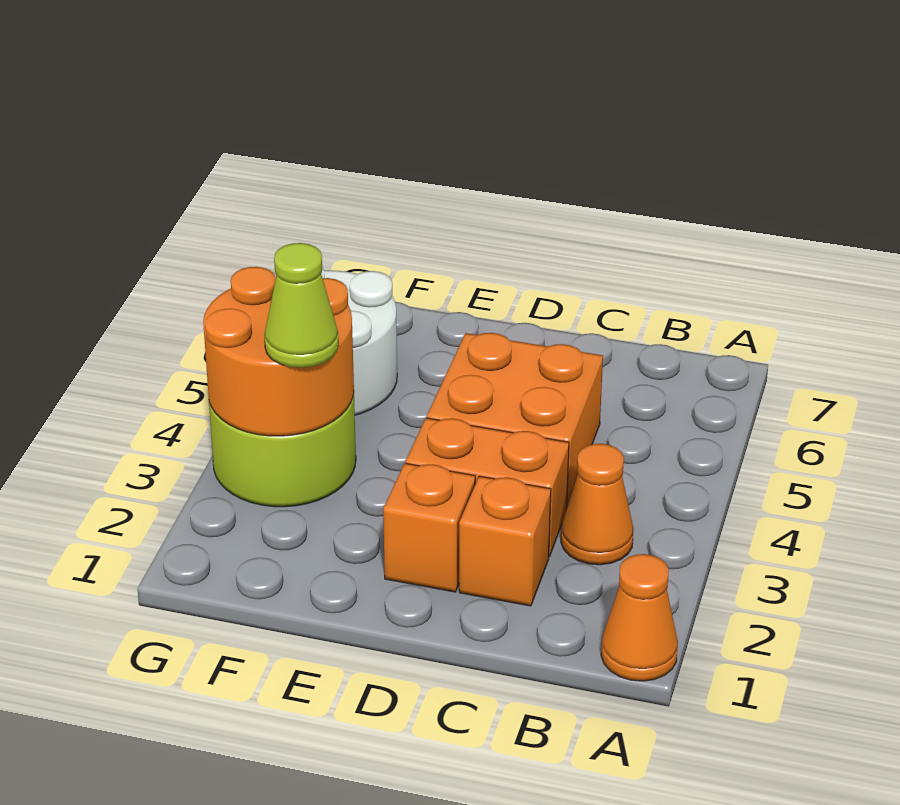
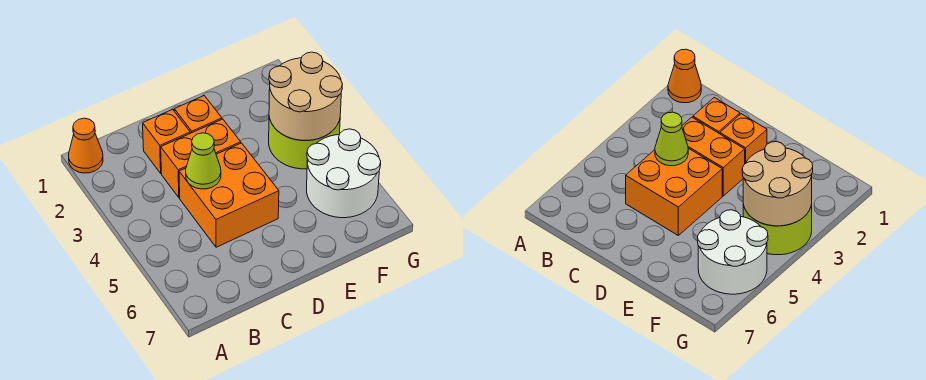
orange cone B3 level 1 -> none
orange round brick F3:G4 level 2 -> tan round brick F3:G4 level 2
lime cone F3 level 3 -> lime cone C4 level 2

